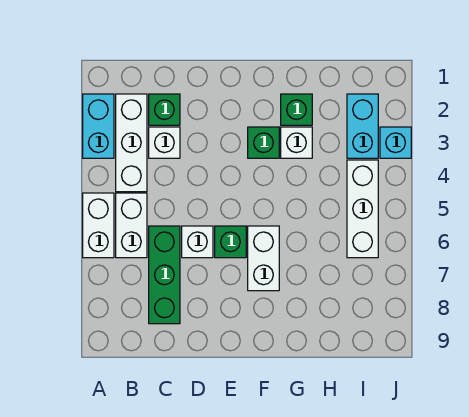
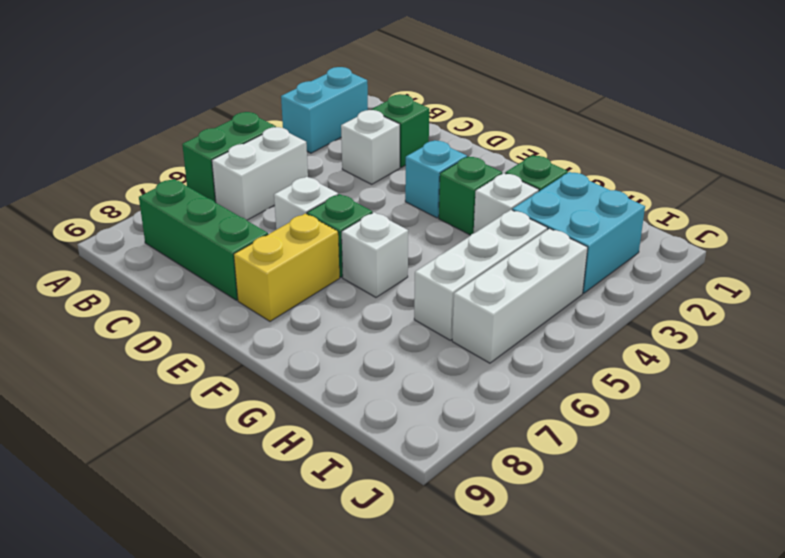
white brick A5:A6 level 1 -> green brick A5:A6 level 1
white brick B2:B4 level 1 -> white brick H4:H6 level 1
green brick C6:C8 level 1 -> green brick B8:D8 level 1
none -> yellow brick E7:E8 level 1
white brick F6:F7 level 1 -> white brick F6 level 1
cyan brick I2:I3 level 1 -> cyan brick H2:I3 level 1
cyan brick J3 level 1 -> cyan brick E3 level 1

